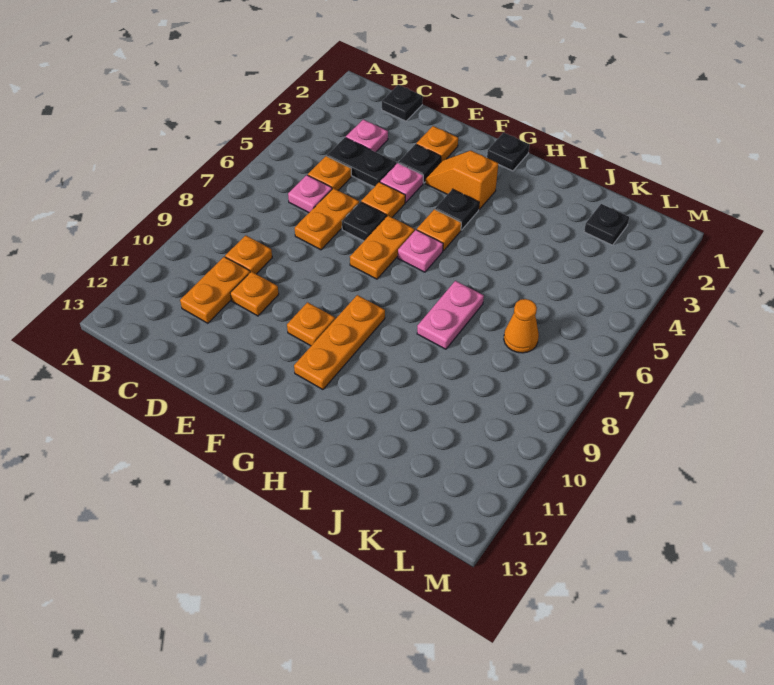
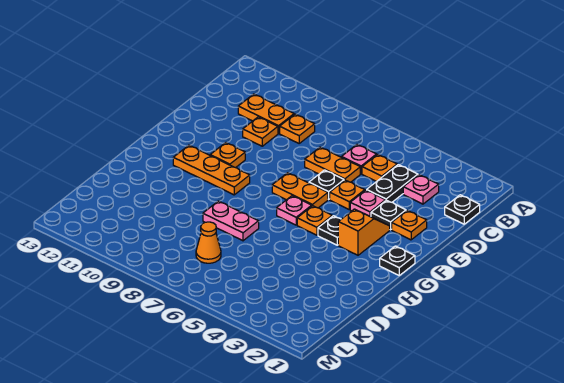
black plate K2 level 1 -> none

